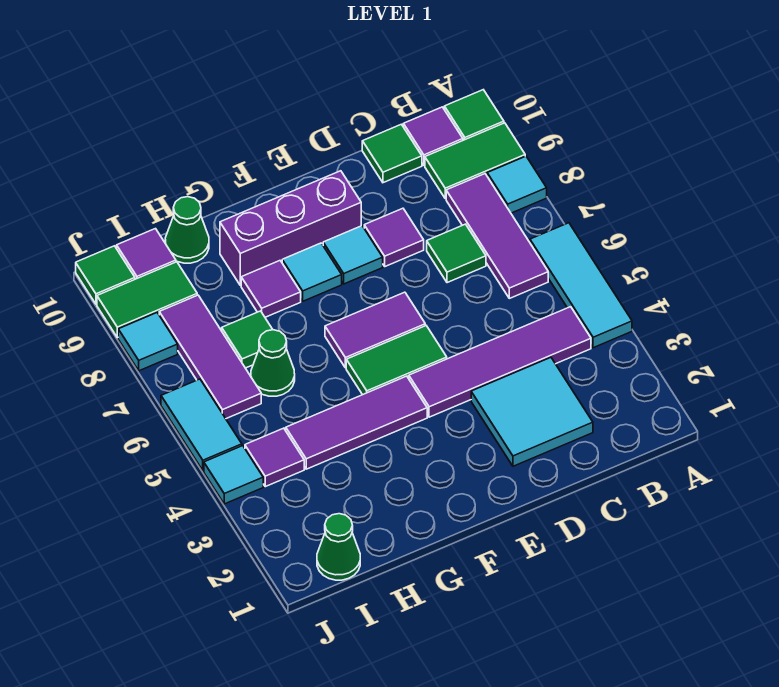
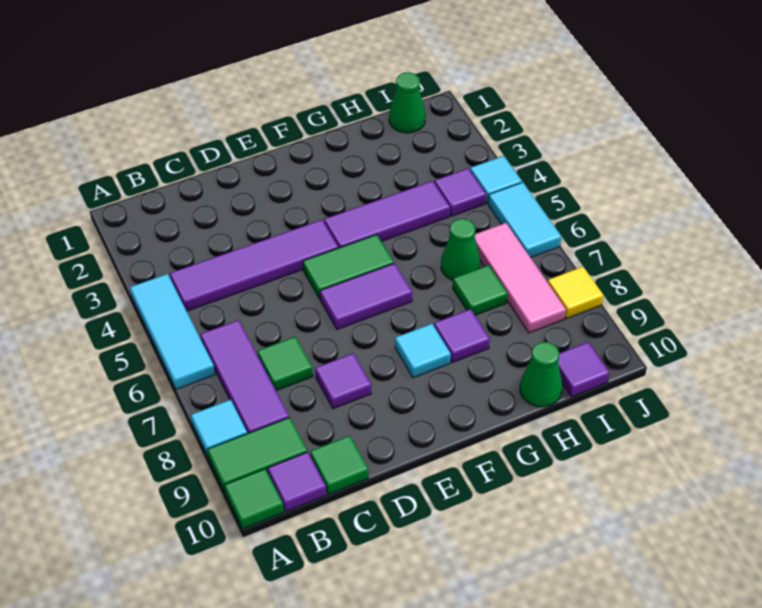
cyan tile C2:D3 level 1 -> none
cyan tile E8 level 1 -> none
purple brick E9:G9 level 1 -> none
purple tile I6:I8 level 1 -> pink tile I6:I8 level 1
green tile I9:J9 level 1 -> none
cyan tile J8 level 1 -> yellow tile J8 level 1
green tile J10 level 1 -> none

